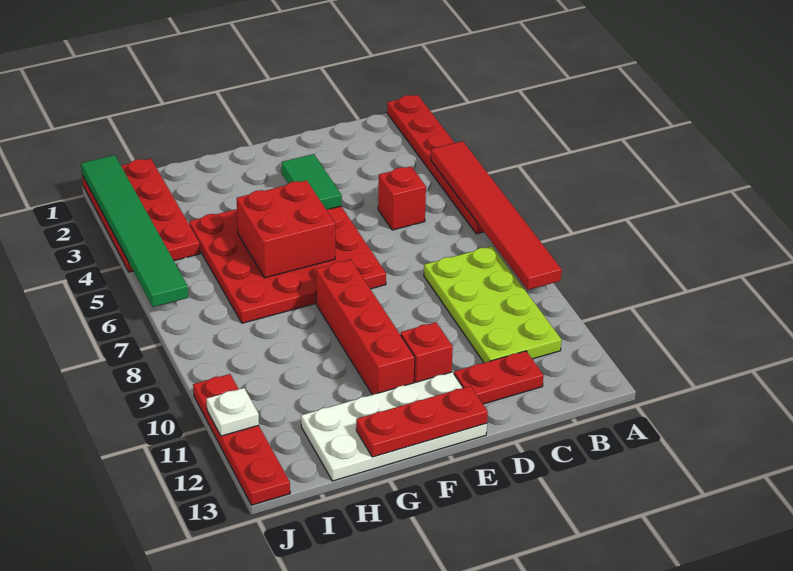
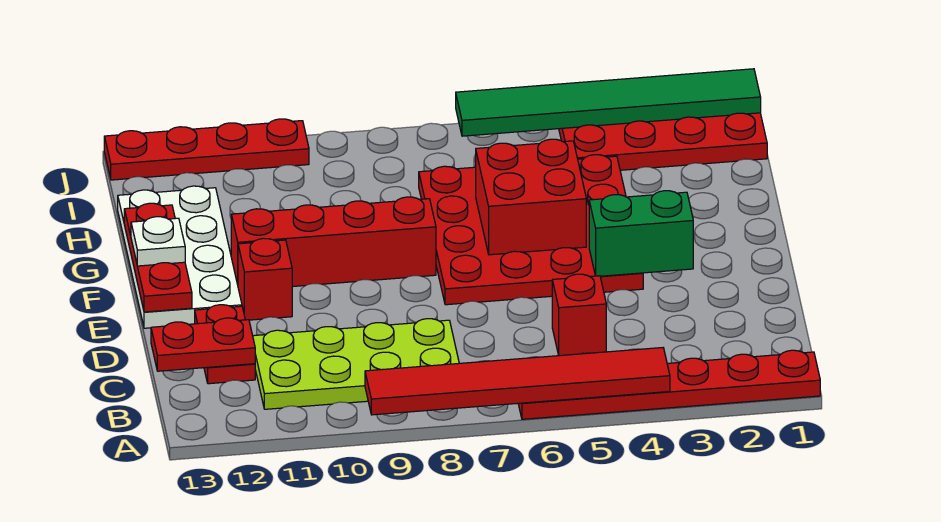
none -> red plate C12:C13 level 2
green tile E3:E4 level 2 -> green brick E3:E4 level 2
white plate J11 level 2 -> white plate F13 level 3

